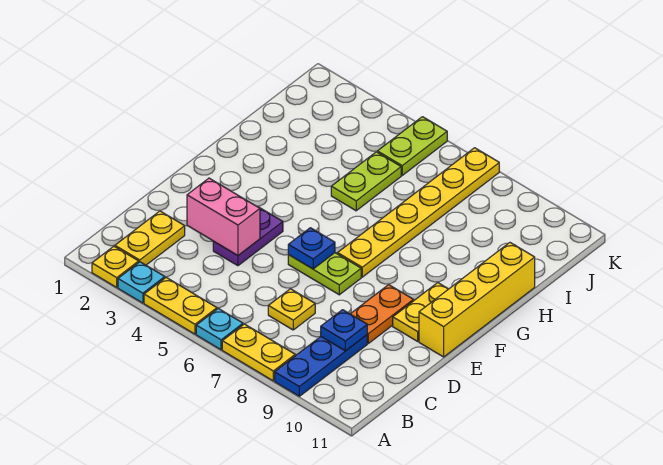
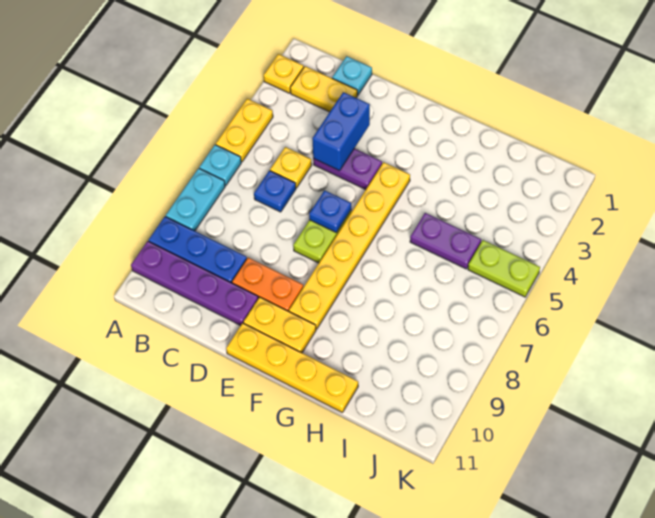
cyan plate A3 level 1 -> cyan plate C1 level 1
yellow plate A7:A8 level 1 -> cyan plate A7:A8 level 1
none -> purple plate A10:D10 level 1
yellow plate C7 level 1 -> yellow plate C5 level 1
blue plate C9 level 2 -> blue plate C6 level 1
pink brick D3:D4 level 2 -> blue brick D3:D4 level 2
yellow brick E11:H11 level 1 -> yellow plate E11:H11 level 1
yellow plate F7:K7 level 1 -> yellow plate F4:F9 level 1
lime plate H5:I5 level 1 -> purple plate H5:I5 level 1

